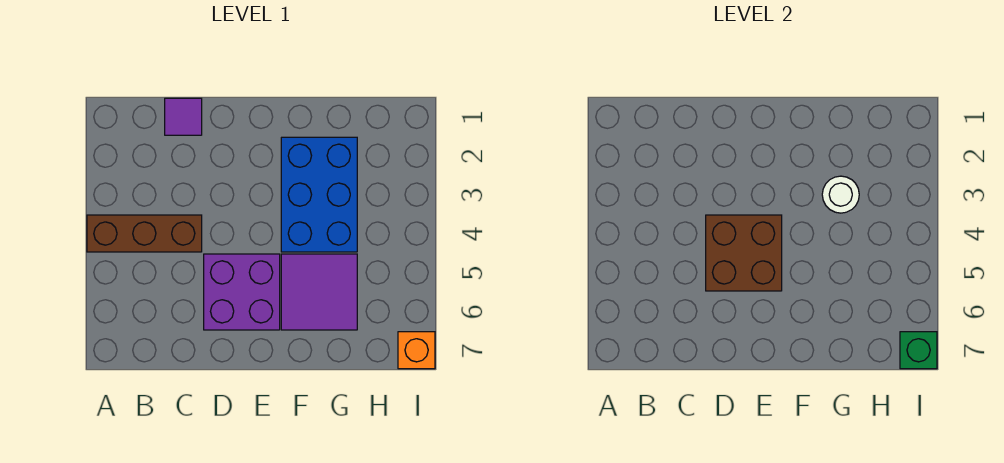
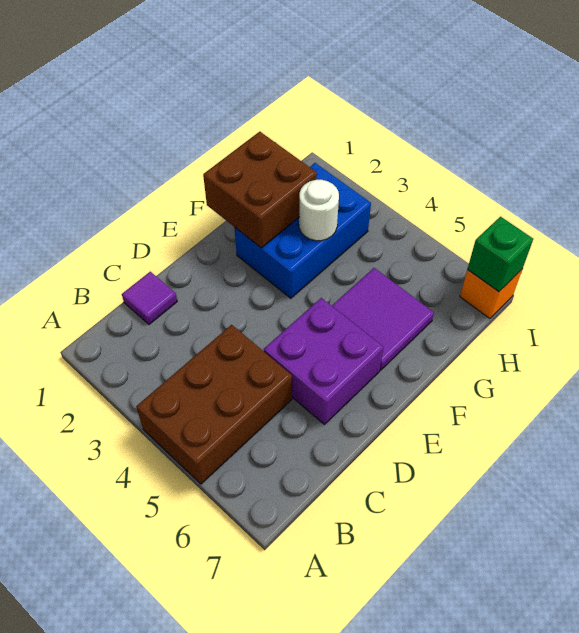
brown brick A4:C4 level 1 -> brown brick A4:C5 level 1
brown brick D4:E5 level 2 -> brown brick F1:G2 level 2
blue brick F2:G4 level 1 -> blue brick F2:H3 level 1

